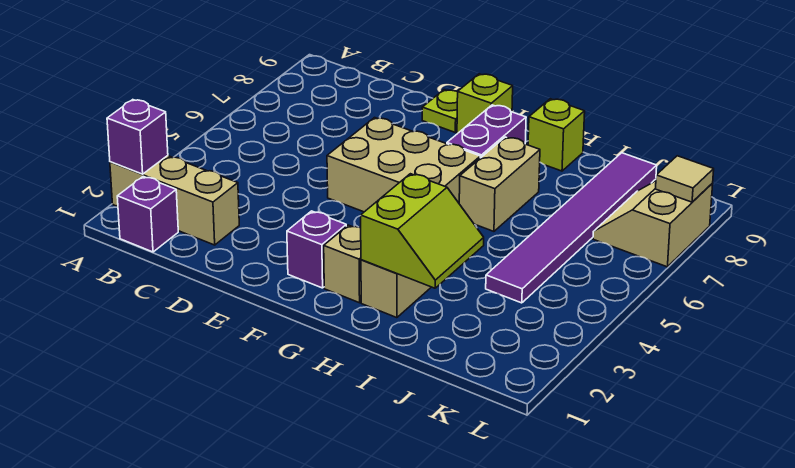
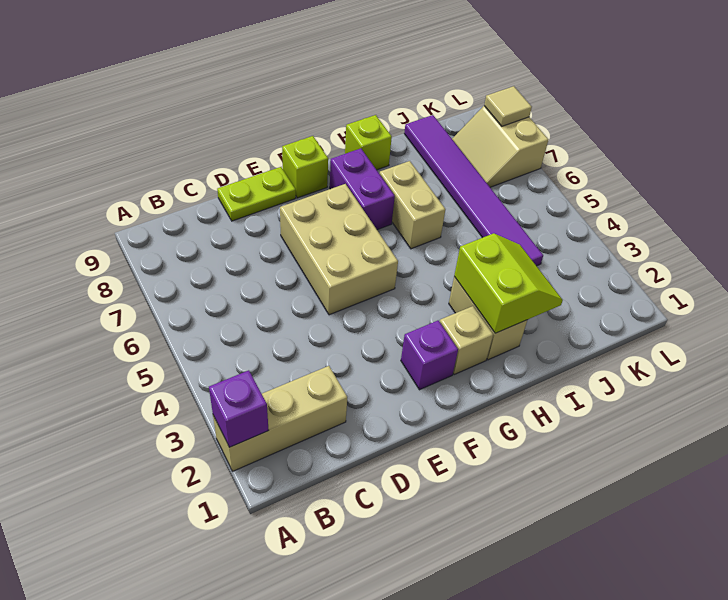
purple brick B1 level 1 -> none
tan brick E5:G6 level 1 -> tan brick E5:F7 level 1
lime plate E9 level 1 -> lime plate D9:E9 level 1

